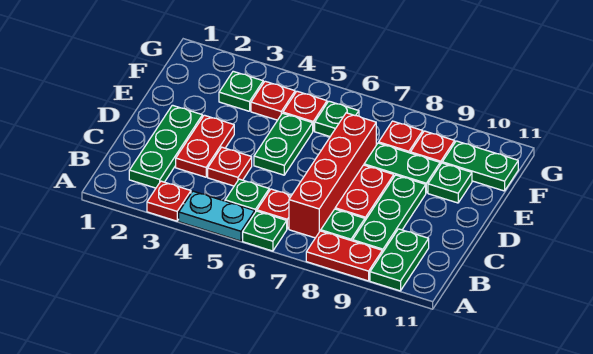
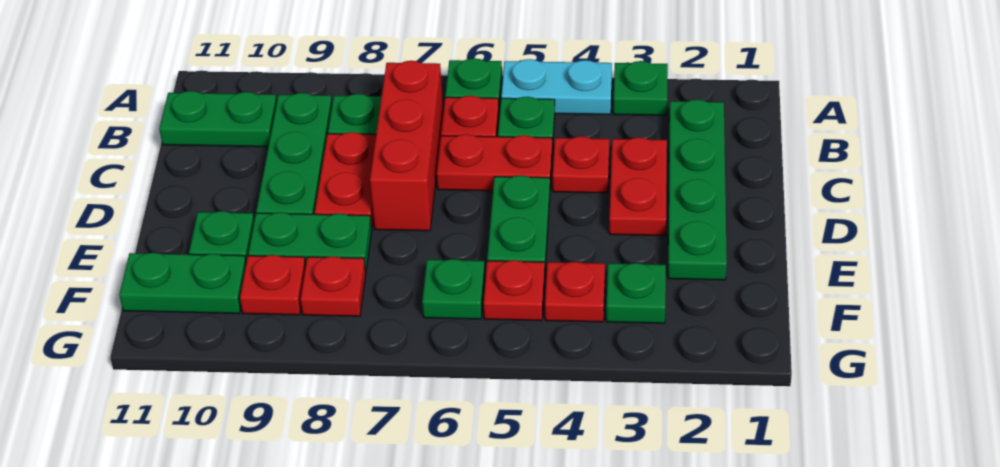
red plate A3 level 1 -> green plate A3 level 1
red plate A8:A9 level 1 -> red plate C5:C6 level 1
green plate A10:B10 level 1 -> green plate B10:B11 level 1
green plate B2:D2 level 1 -> green plate B2:E2 level 1
red brick B7:E7 level 1 -> red brick B7:D7 level 1

